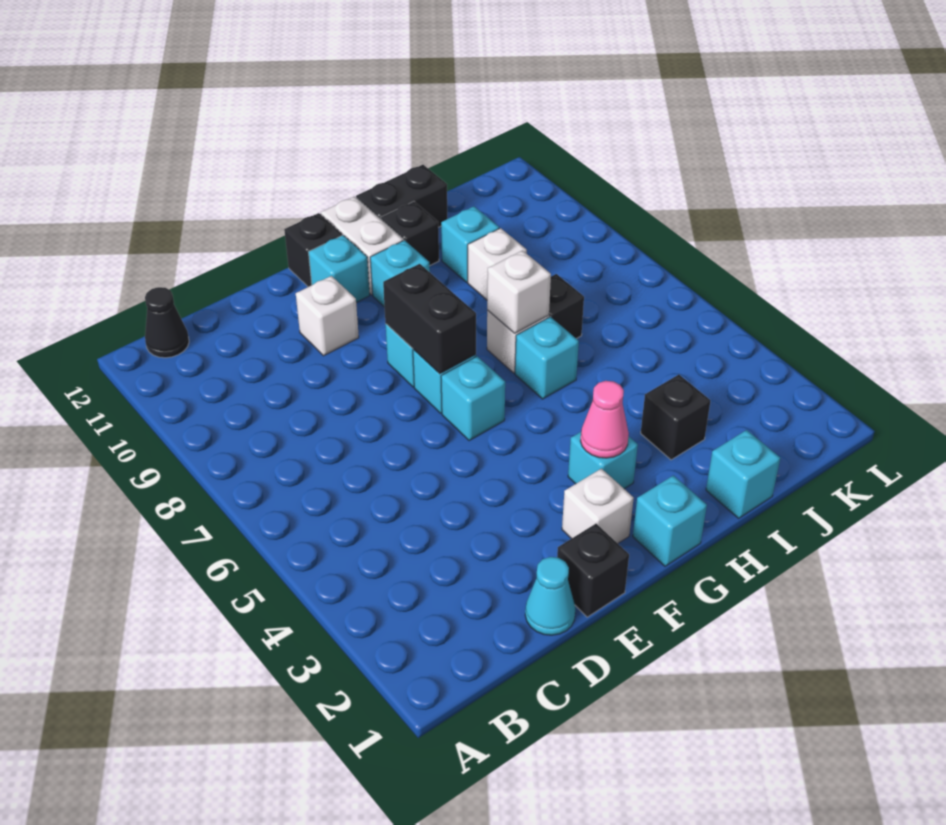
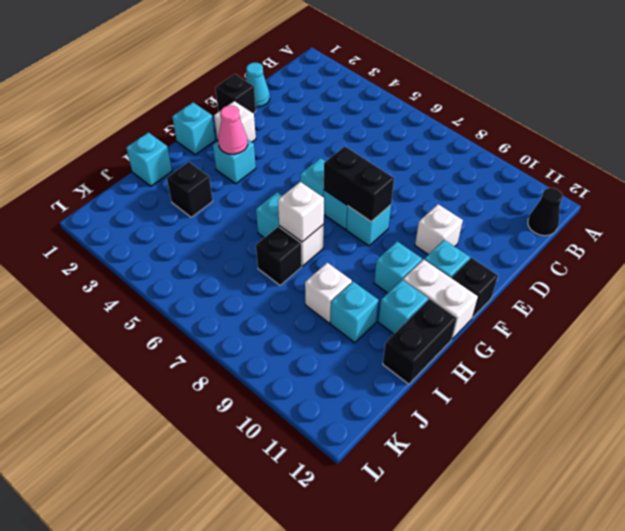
black brick H11 level 1 -> cyan brick H11 level 1

